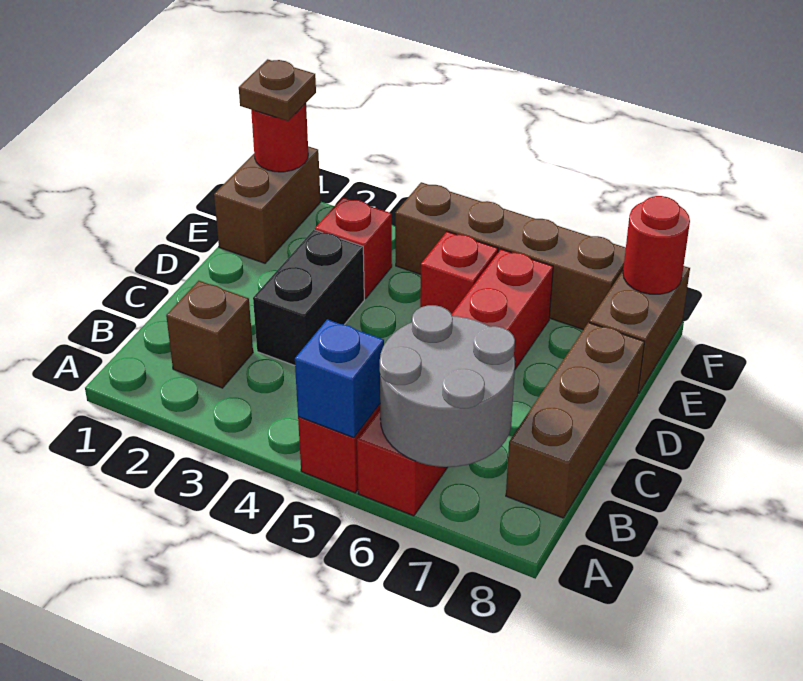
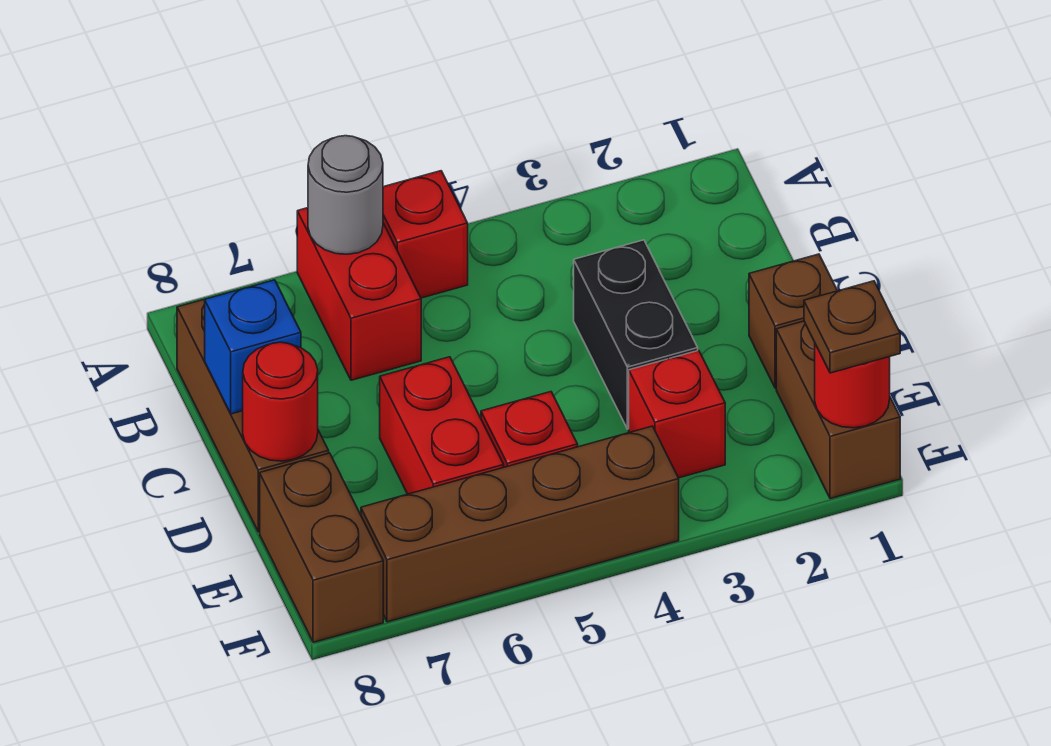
blue brick A5 level 2 -> blue brick C8 level 2
grey round brick A6:B7 level 2 -> grey round brick A6 level 2
brown brick B2 level 1 -> brown brick D1 level 1
red round brick F8 level 2 -> red round brick D8 level 2

